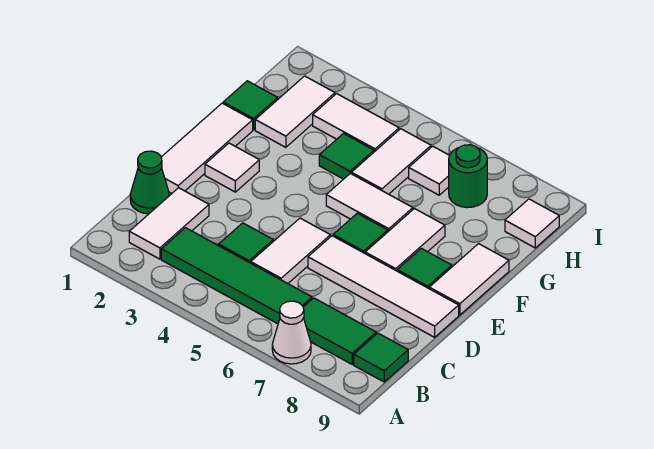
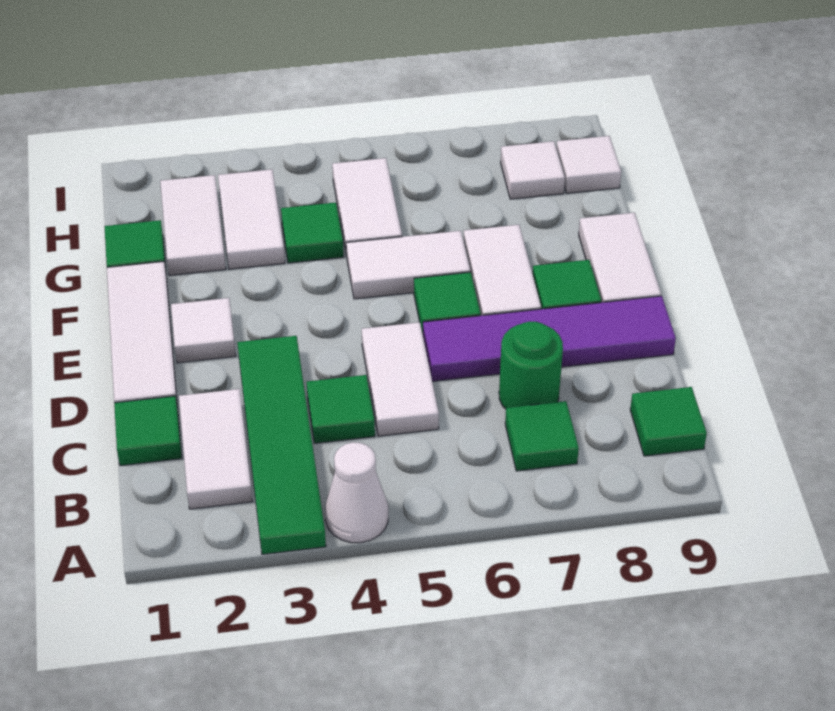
white cone A7 level 1 -> white cone A4 level 1
green tile B3:B6 level 1 -> green tile A3:D3 level 1
green tile B7:B8 level 1 -> green tile B7 level 1
green cone C1 level 1 -> green tile C1 level 1
white tile D6:D9 level 1 -> purple tile D6:D9 level 1
white tile H3:H4 level 1 -> white tile G3:H3 level 1
white tile H6 level 1 -> white tile H8 level 1
green round brick H7 level 1 -> green round brick C7 level 1

